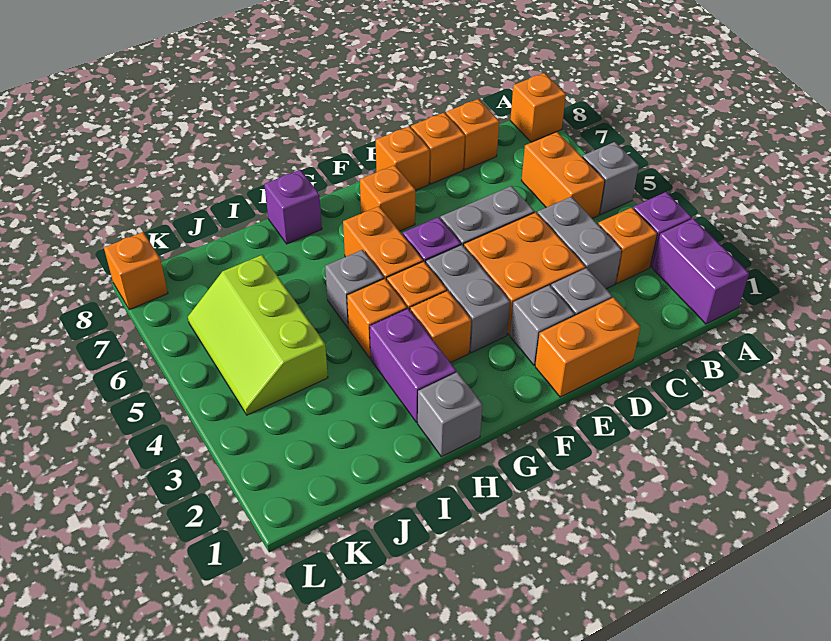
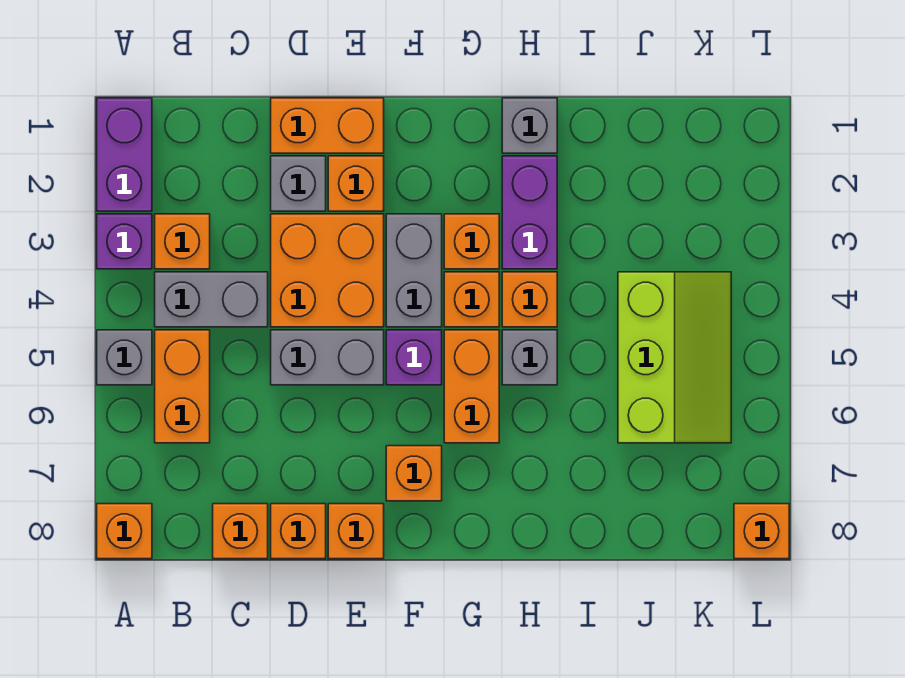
grey brick C3:C4 level 1 -> grey brick B4:C4 level 1
grey brick E2 level 1 -> orange brick E2 level 1
purple brick H8 level 1 -> none

